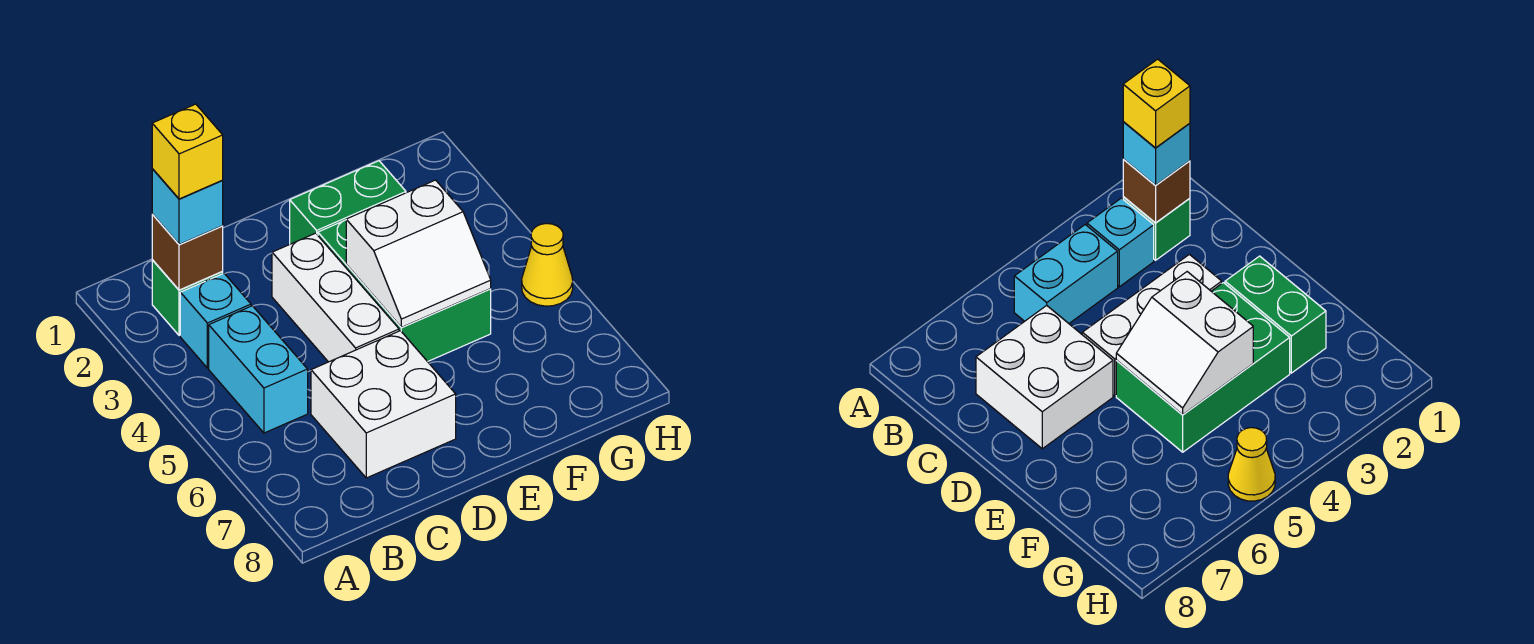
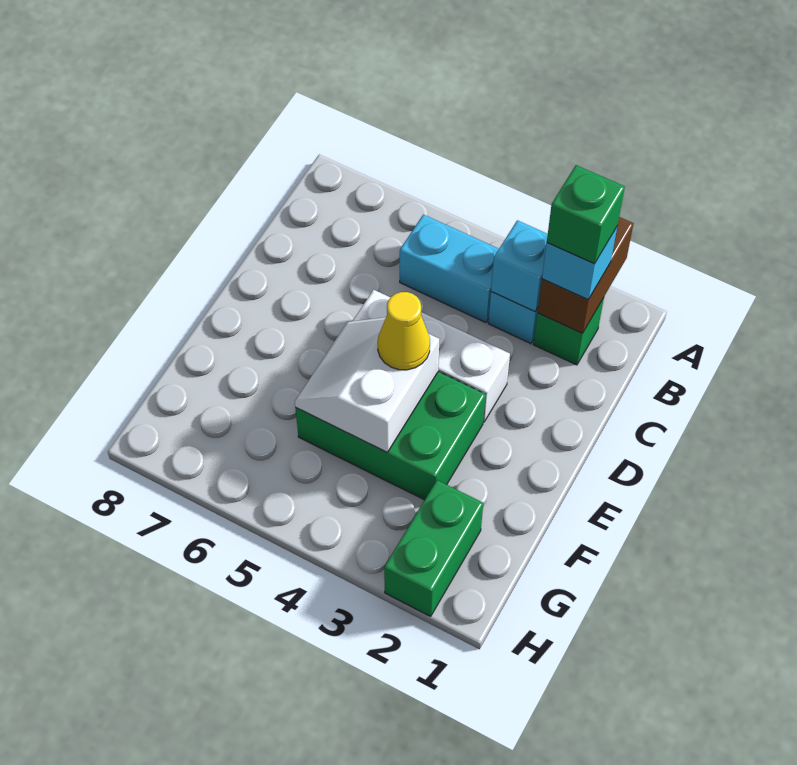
brown brick B2 level 2 -> brown brick A2:B2 level 2
yellow brick B2 level 4 -> green brick B2 level 4
none -> cyan brick B3 level 2
white brick C6:D7 level 1 -> none
green brick E2:F2 level 1 -> green brick G2:H2 level 1
yellow cone H5 level 1 -> yellow cone E4 level 3

